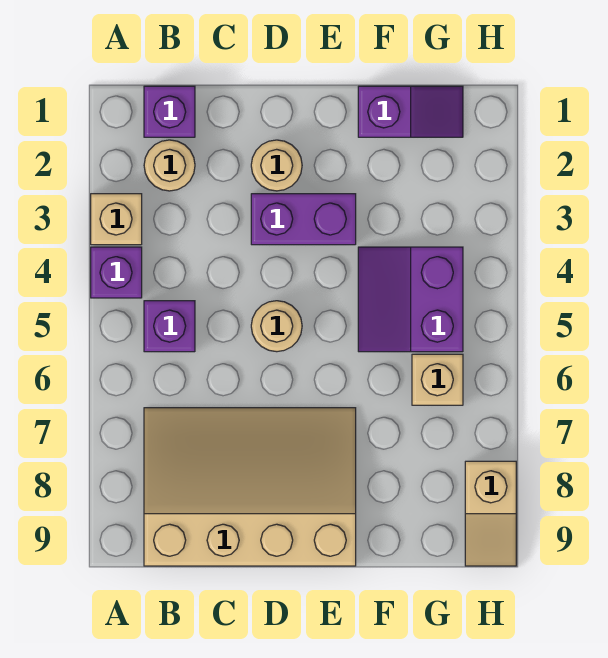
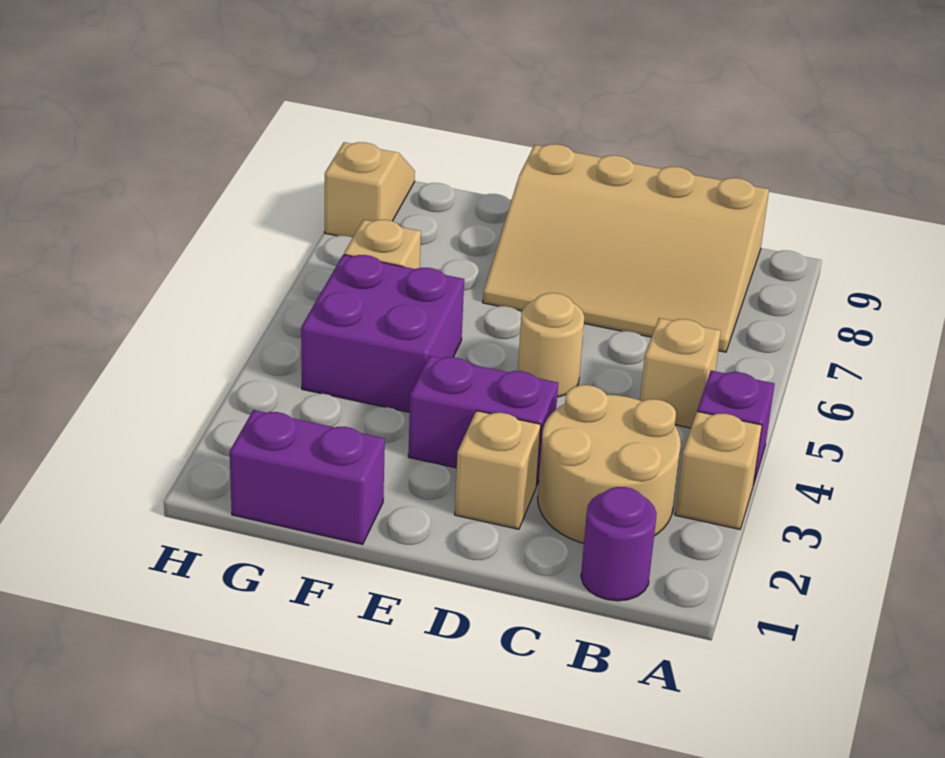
purple brick B1 level 1 -> purple round brick B1 level 1
tan round brick B2 level 1 -> tan round brick B2:C3 level 1
purple brick B5 level 1 -> tan brick B5 level 1
tan round brick D2 level 1 -> tan brick D2 level 1
purple slope F1:G1 level 1 top F -> purple brick F1:G1 level 1
purple slope F4:G5 level 1 top G -> purple brick F4:G5 level 1

